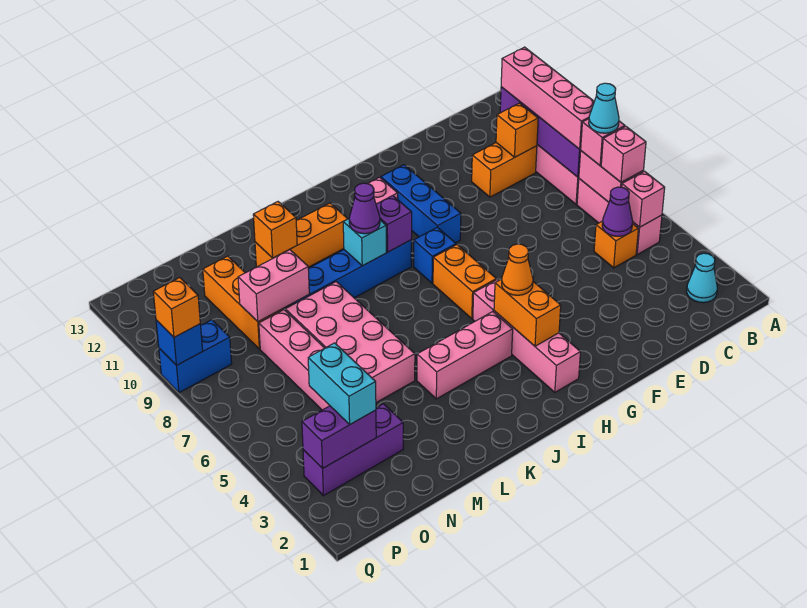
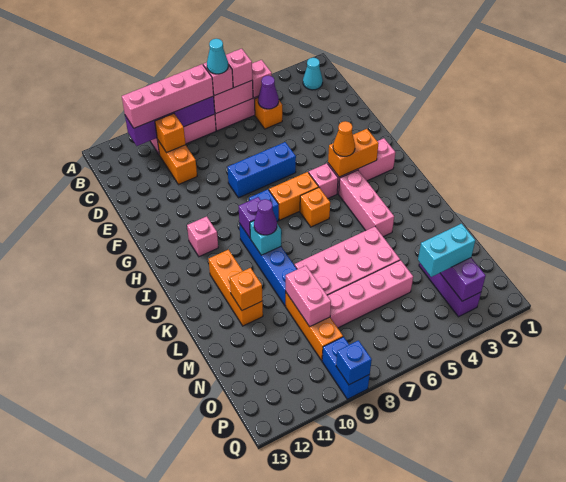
blue brick G9:G11 level 1 -> blue brick F6:F8 level 1
orange brick N9:N11 level 1 -> orange brick M9:O9 level 1
orange brick Q9 level 3 -> orange brick I6 level 1

